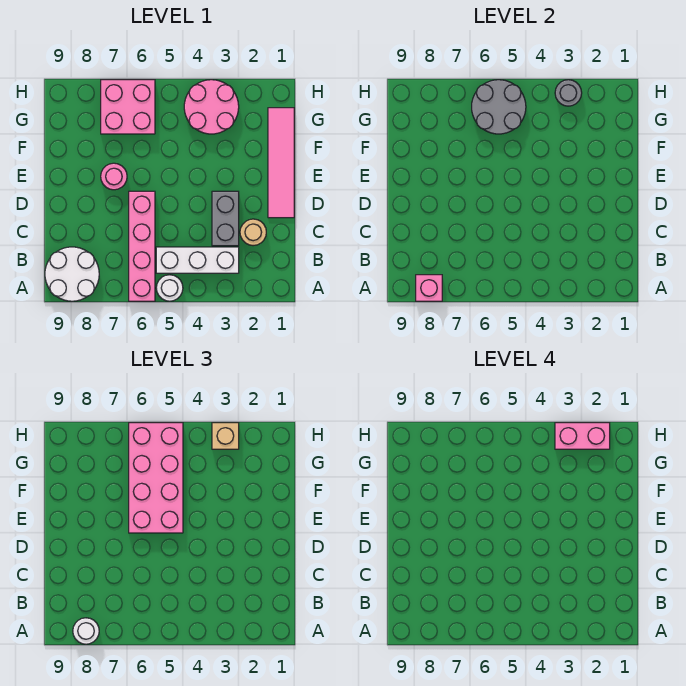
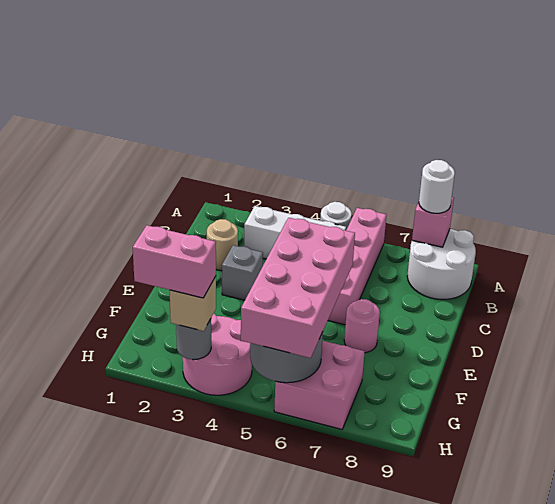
grey brick C3:D3 level 1 -> grey brick D3 level 1
pink tile D1:G1 level 1 -> none

